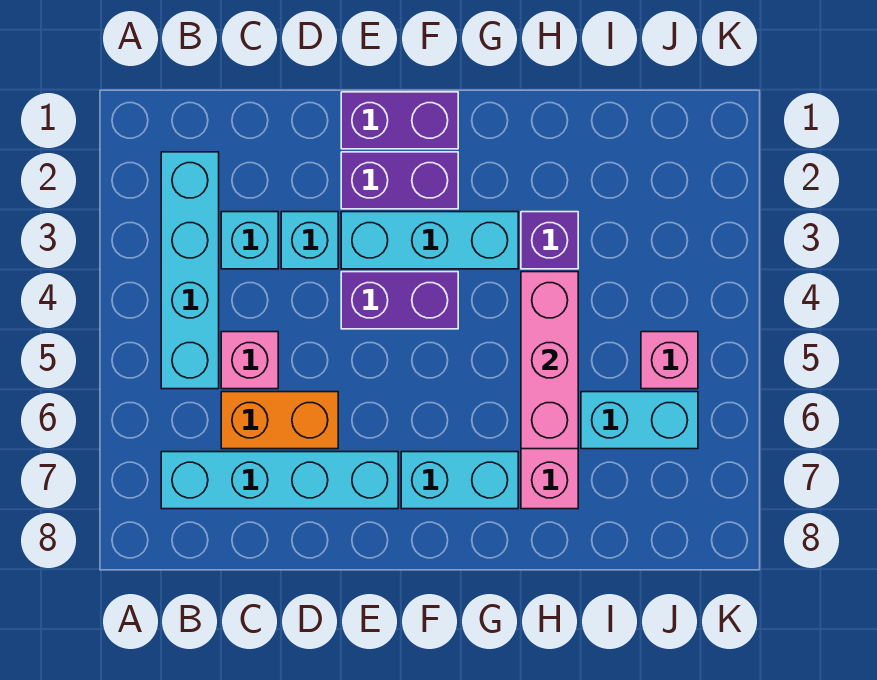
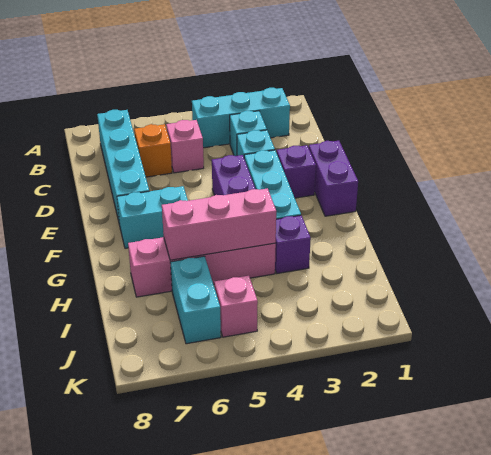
cyan brick B2:B5 level 1 -> cyan brick B2:B4 level 1
orange brick C6:D6 level 1 -> orange brick C6 level 1
purple brick E2:F2 level 1 -> purple brick E2 level 1
cyan brick F7:G7 level 1 -> cyan brick F6:F7 level 1

